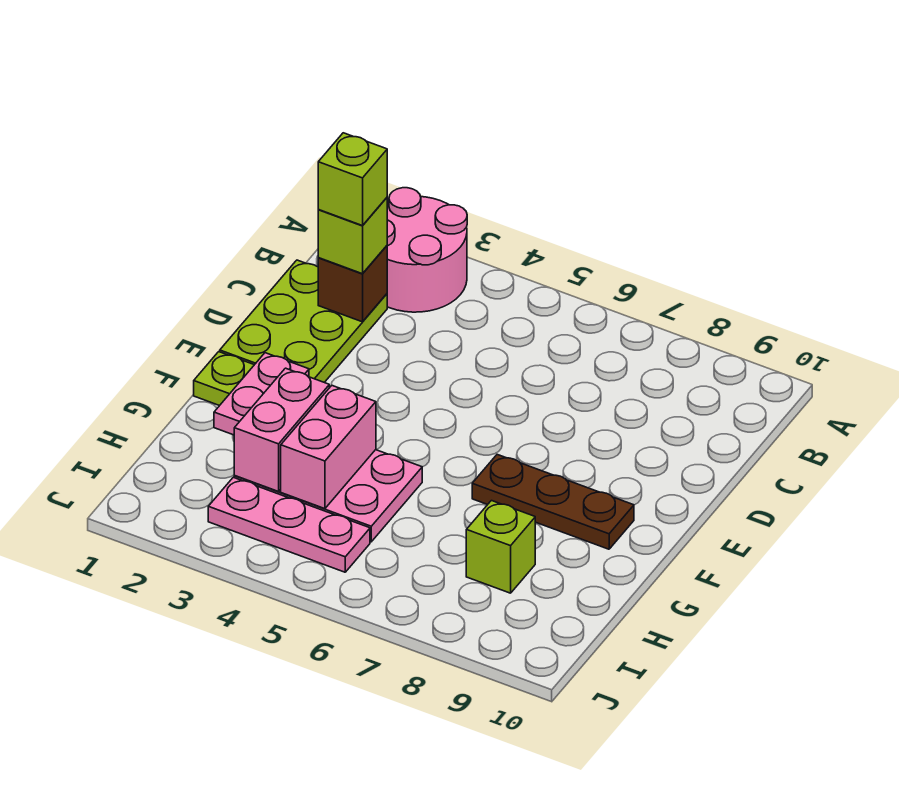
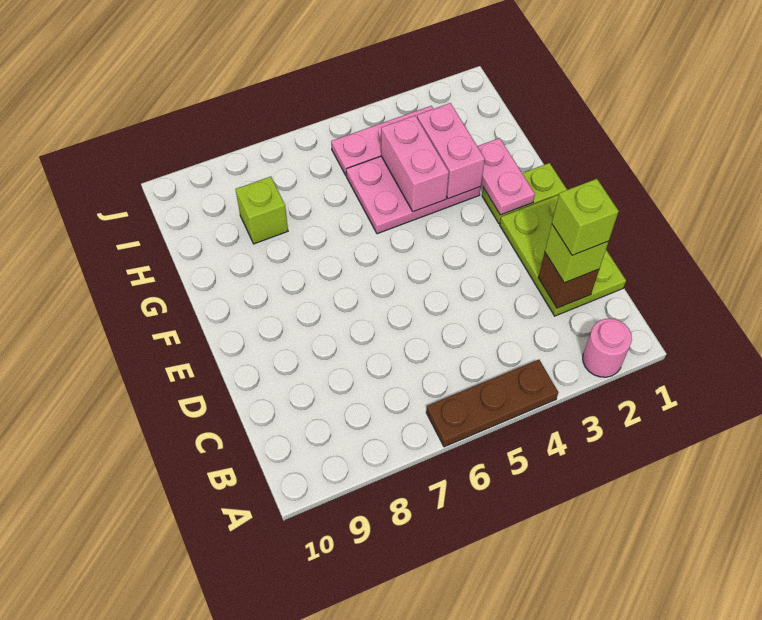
pink round brick A2:B3 level 1 -> pink round brick A2 level 1
brown plate F7:F9 level 1 -> brown plate A4:A6 level 1

